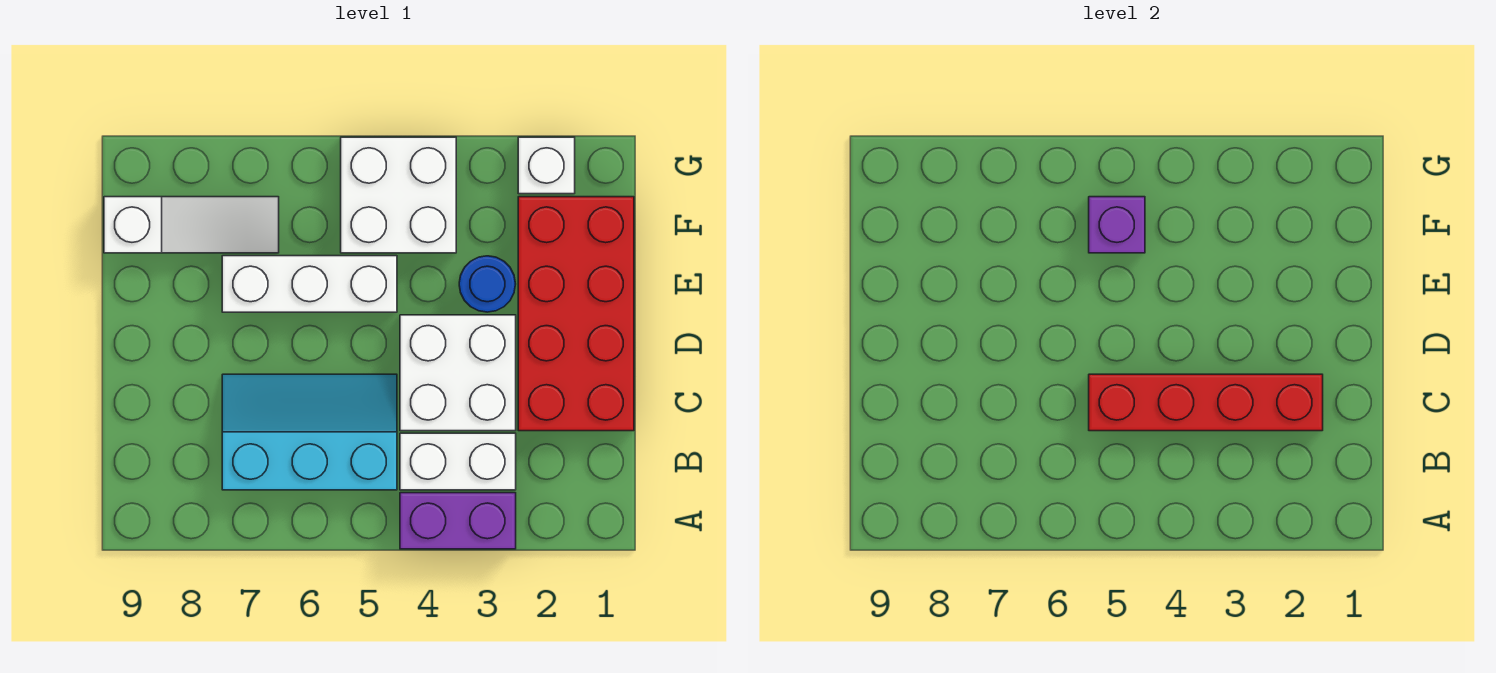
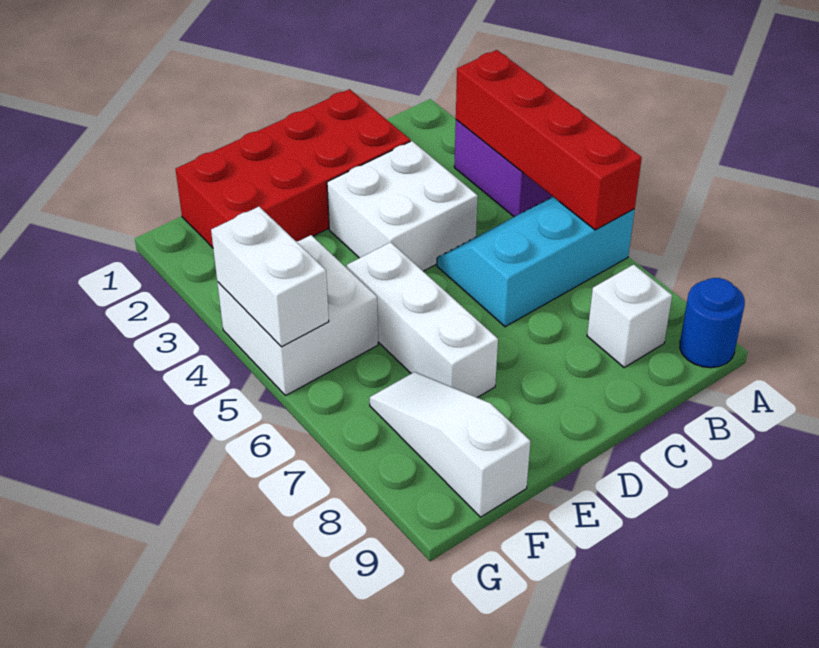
white brick B3:B4 level 1 -> white brick G4:G5 level 2
cyan slope B5:C7 level 1 top B -> cyan slope A5:C6 level 1 top 6
red brick C2:C5 level 2 -> red brick A3:A6 level 2
blue round brick E3 level 1 -> blue round brick A9 level 1
purple brick F5 level 2 -> none
white brick G2 level 1 -> white brick B8 level 1

